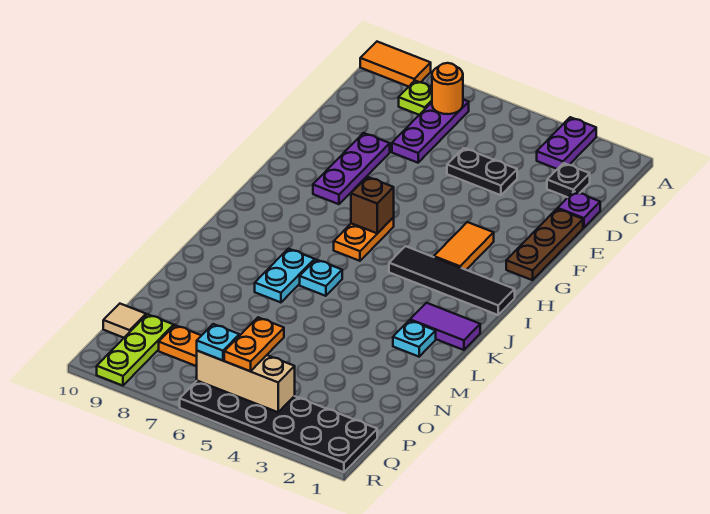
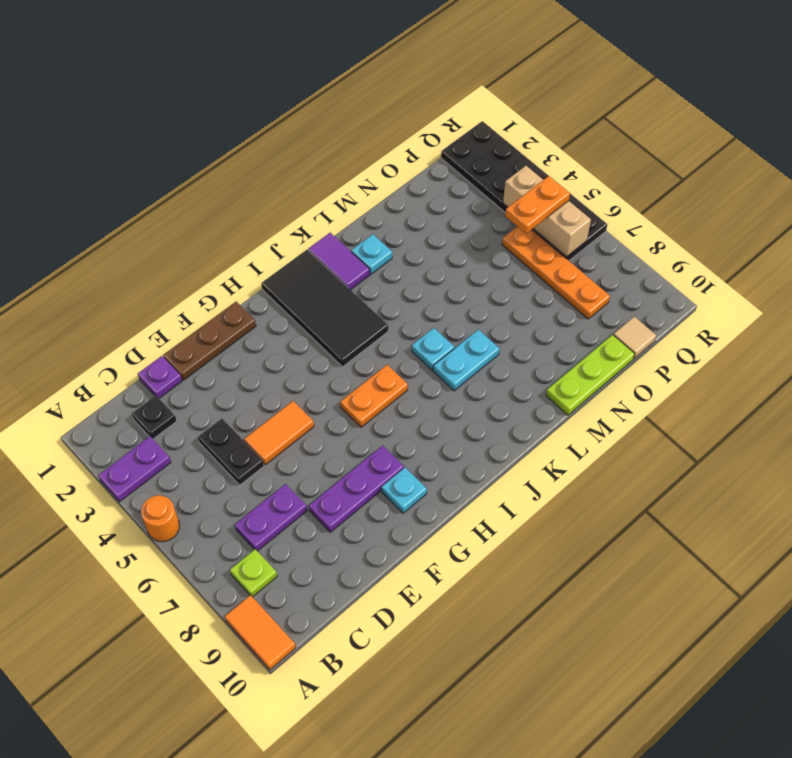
purple plate B7:D7 level 1 -> purple plate C7:D7 level 1
orange round brick B7 level 2 -> orange round brick A5 level 1
orange tile G3:H3 level 1 -> orange tile E5:F5 level 1
brown brick H6 level 2 -> none
black tile I1:I4 level 1 -> black tile I1:J4 level 1
lime plate P9:R9 level 1 -> lime plate M10:O10 level 1
cyan plate Q6 level 3 -> cyan plate G9 level 1

